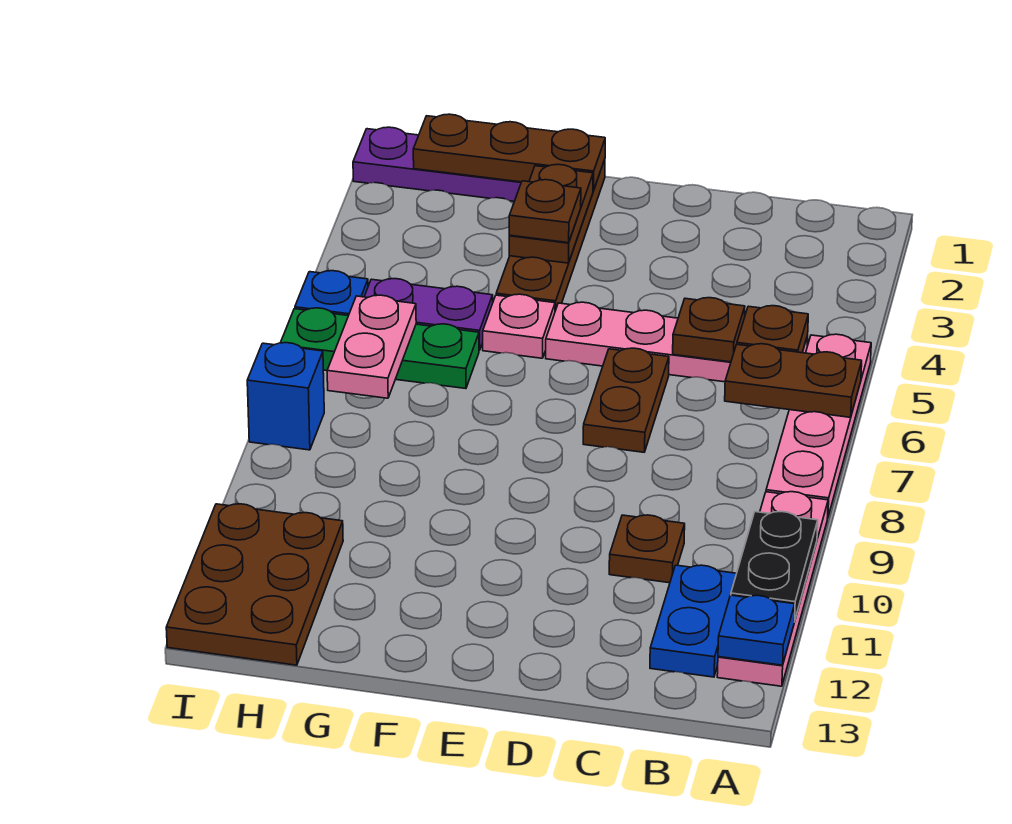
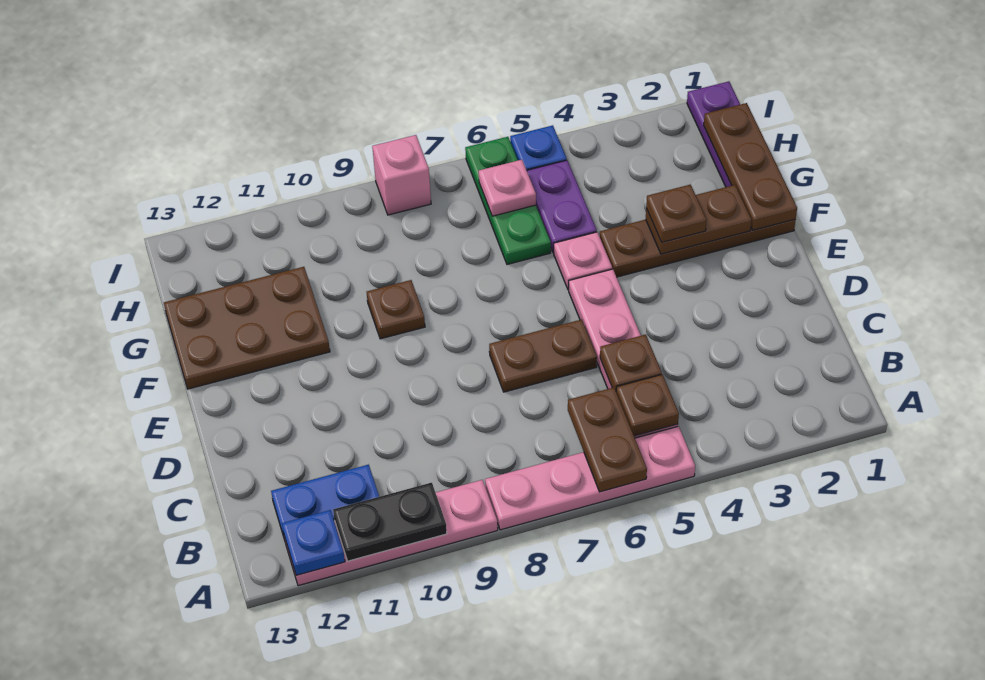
brown plate C10 level 1 -> brown plate F9 level 1
pink plate H6:H7 level 2 -> pink plate H6 level 2
brown plate H11:I13 level 1 -> brown plate F11:G13 level 1
blue brick I8 level 1 -> pink brick I8 level 1

